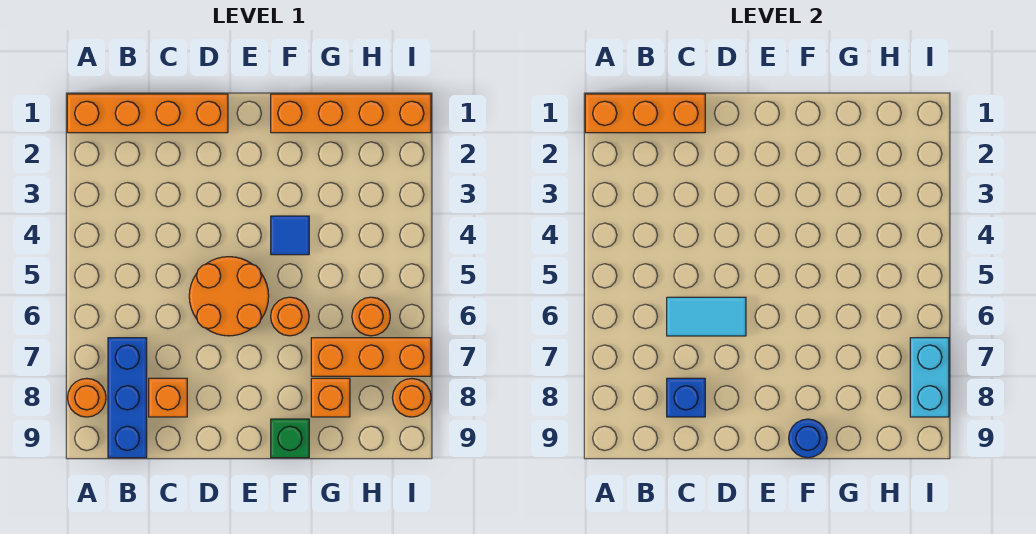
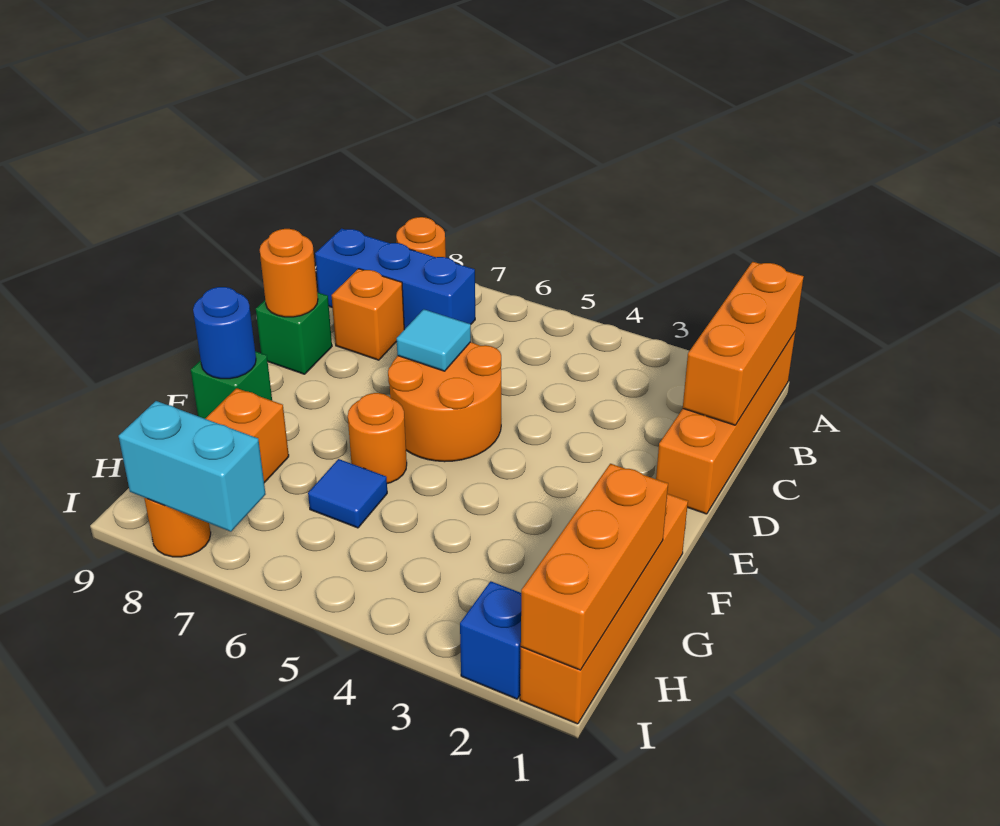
cyan tile C6:D6 level 2 -> cyan tile D6 level 2
blue brick C8 level 2 -> blue brick I2 level 1
none -> green brick D9 level 1
blue tile F4 level 1 -> blue tile G6 level 1
orange brick G7:I7 level 1 -> orange brick G1:I1 level 2
orange round brick H6 level 1 -> orange round brick D9 level 2

